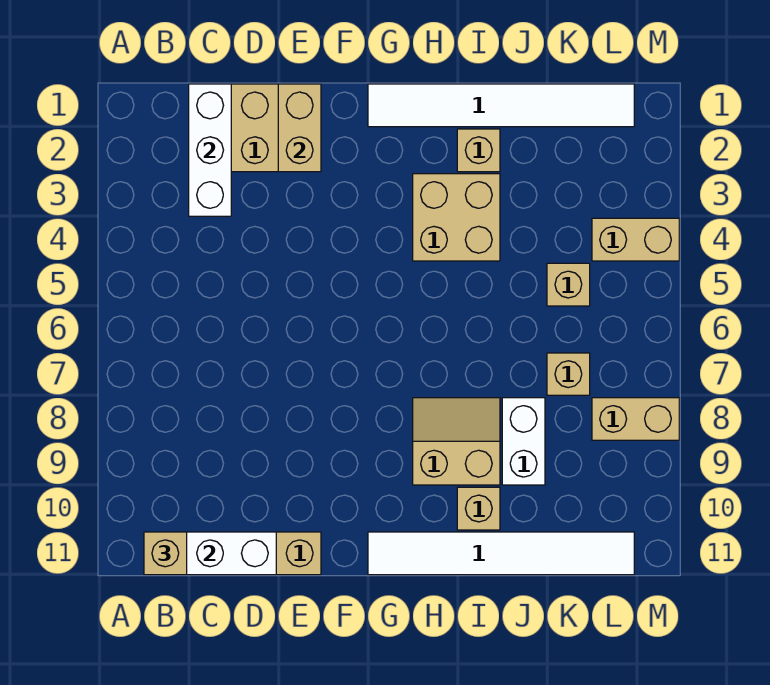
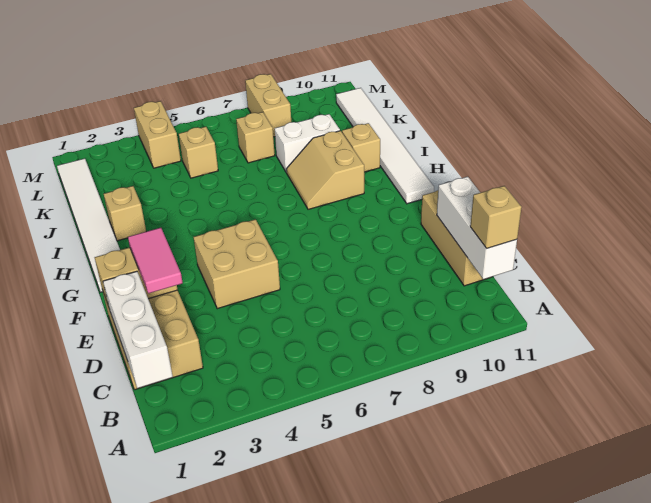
white brick C1:C3 level 2 -> white brick B1:D1 level 2
none -> pink tile D2:E2 level 3
tan brick H3:I4 level 1 -> tan brick E4:F5 level 1

